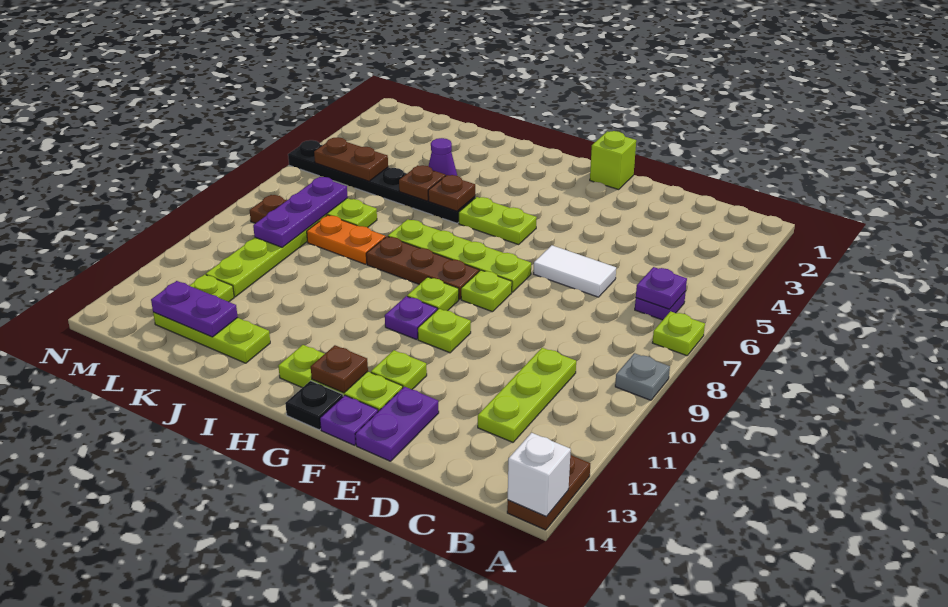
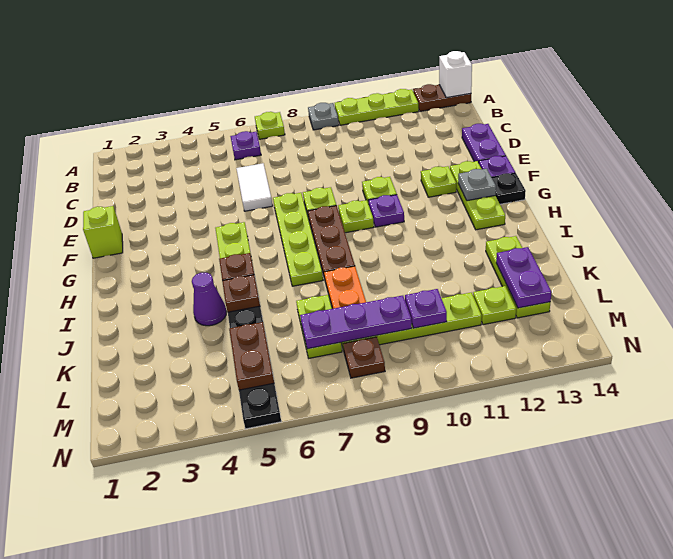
purple plate B6 level 2 -> purple plate L10 level 2
lime plate C10:C12 level 1 -> lime plate A10:A12 level 1
purple plate E13:E14 level 1 -> purple plate D14:E14 level 1
brown plate G13 level 2 -> grey plate G13 level 2

